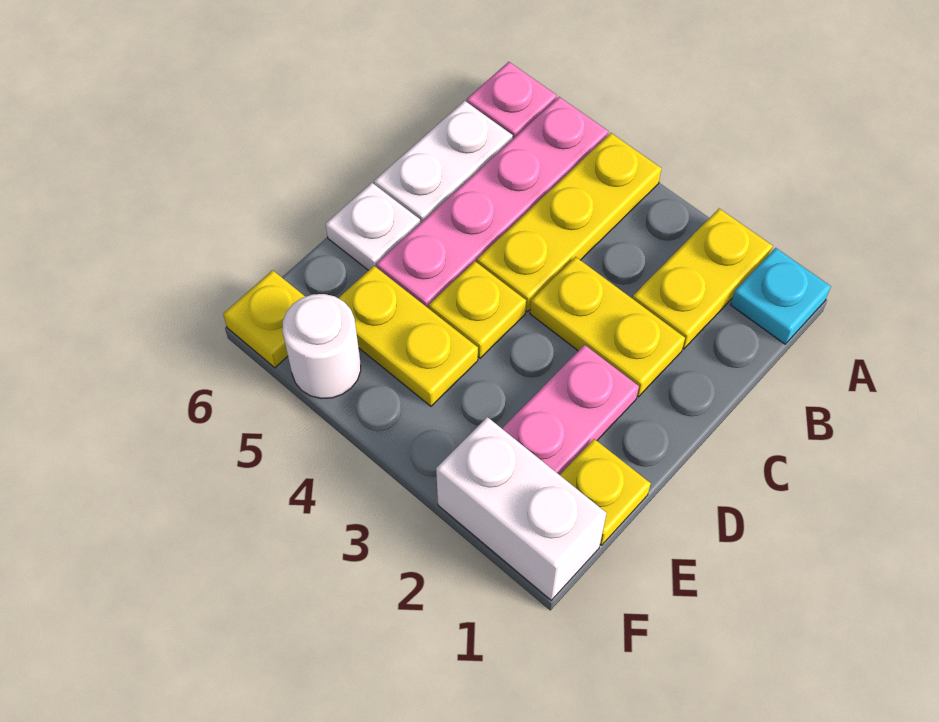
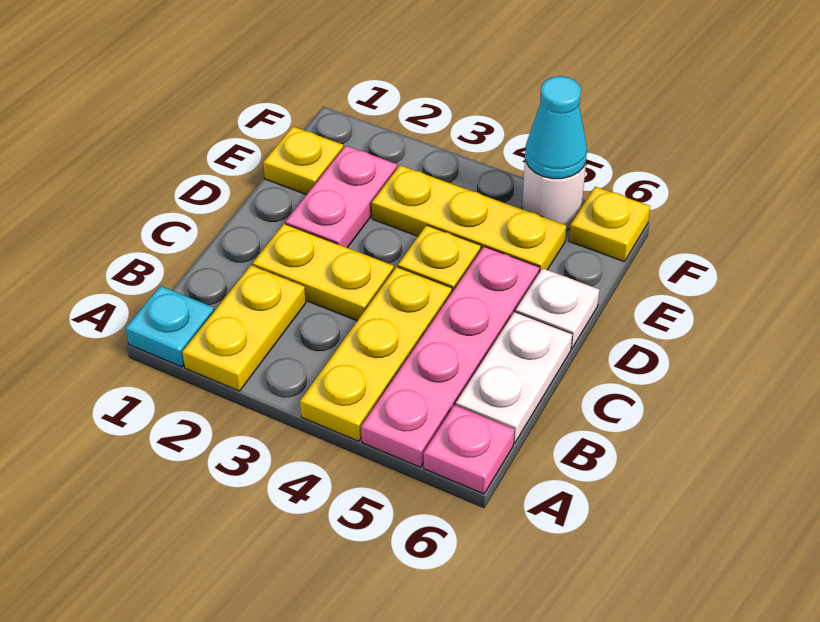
yellow plate E4:E5 level 1 -> yellow plate E3:E5 level 1
white brick F1:F2 level 1 -> none
none -> cyan cone F5 level 2

